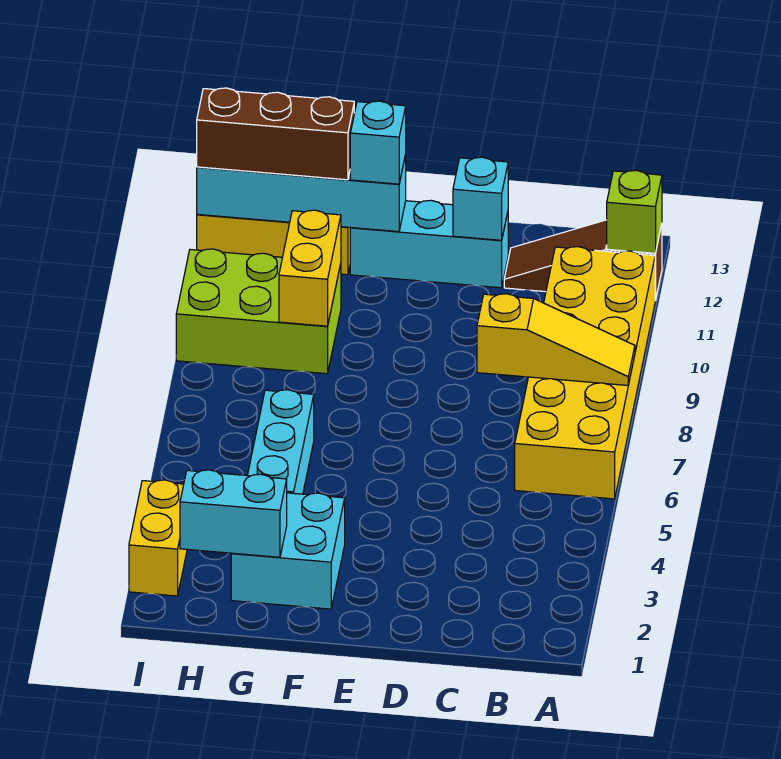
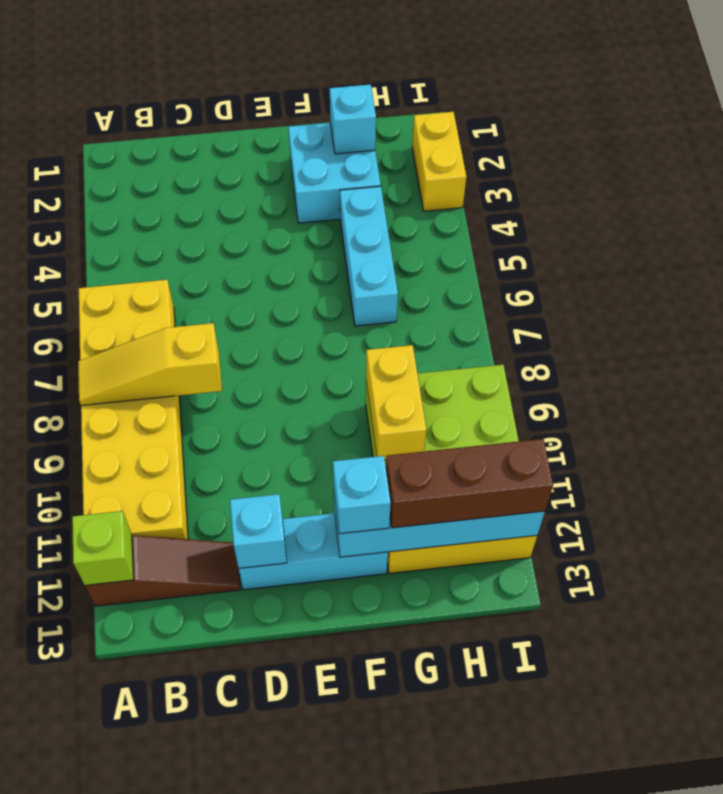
cyan brick G2:H2 level 2 -> cyan brick G2 level 2

